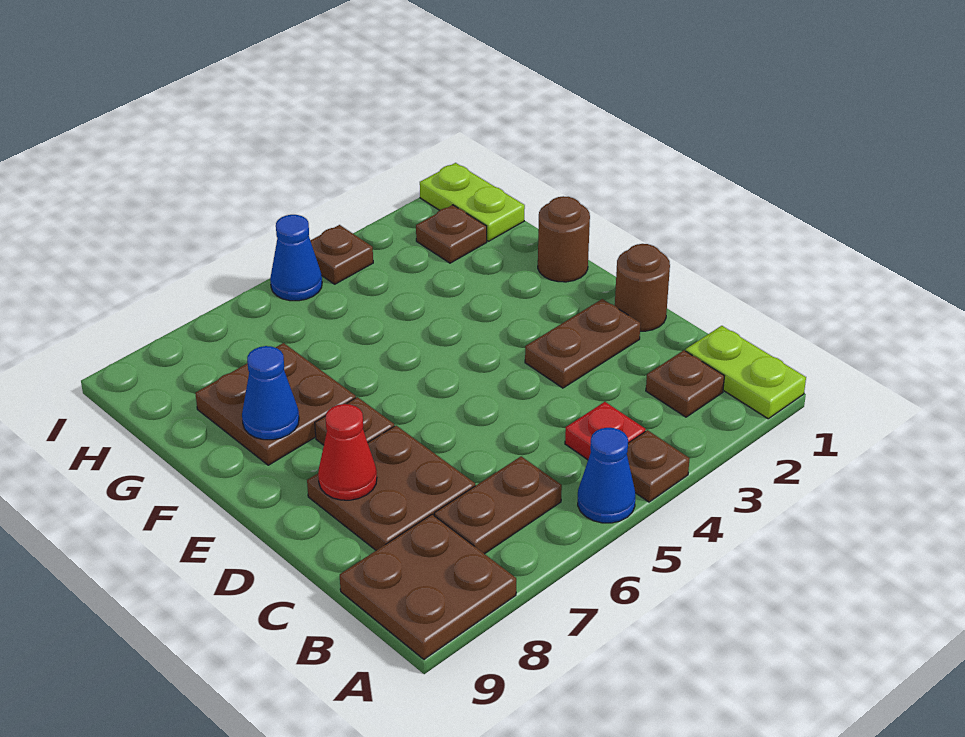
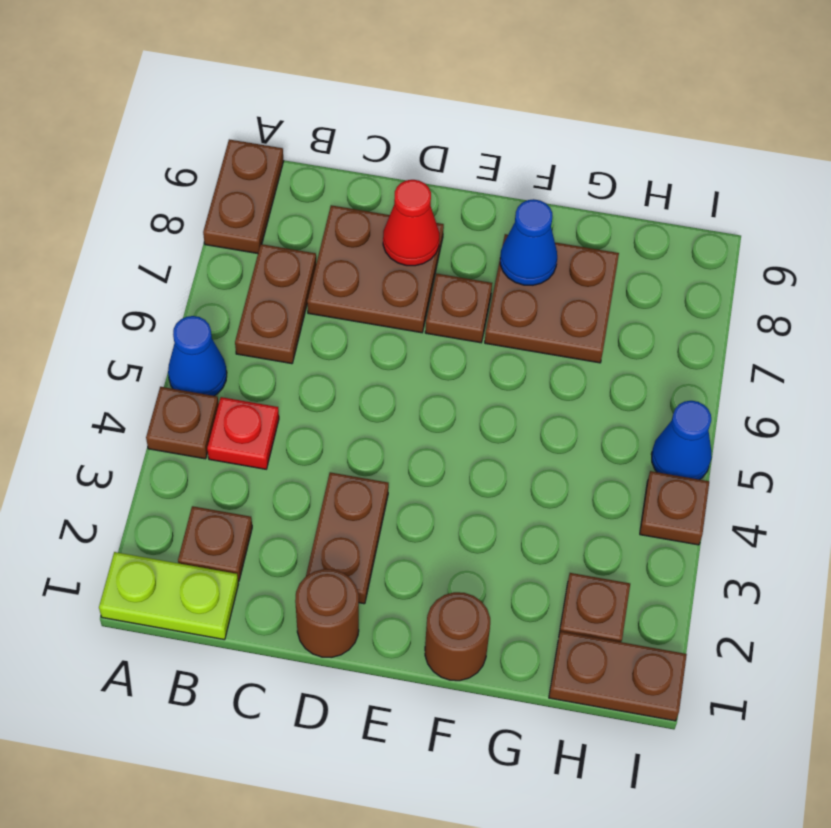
brown plate A8:B9 level 1 -> brown plate A8:A9 level 1
lime plate H1:I1 level 1 -> brown plate H1:I1 level 1

